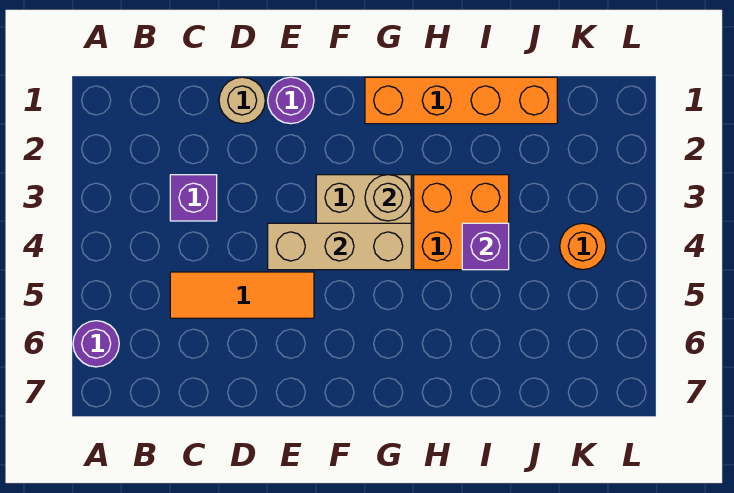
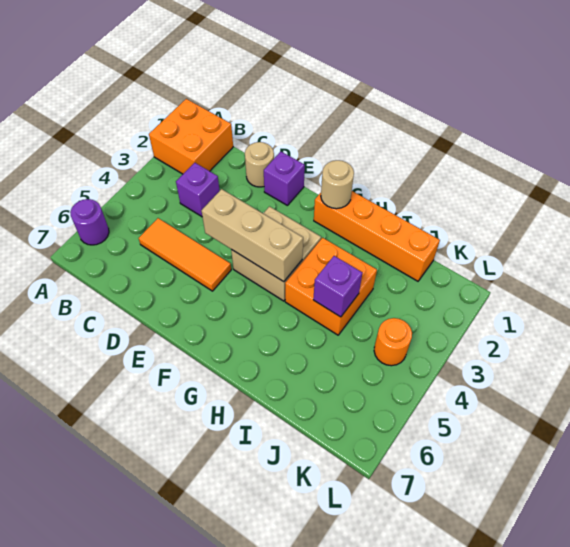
none -> orange brick A1:B2 level 1
purple round brick E1 level 1 -> purple brick E1 level 1
tan round brick G3 level 2 -> tan round brick G1 level 2

